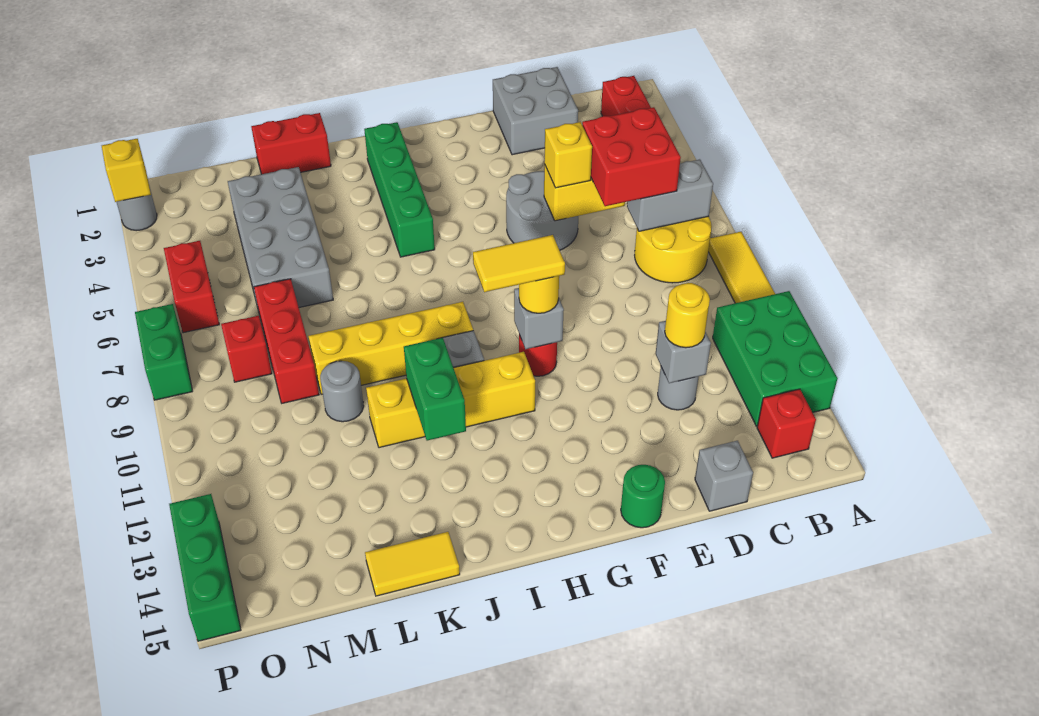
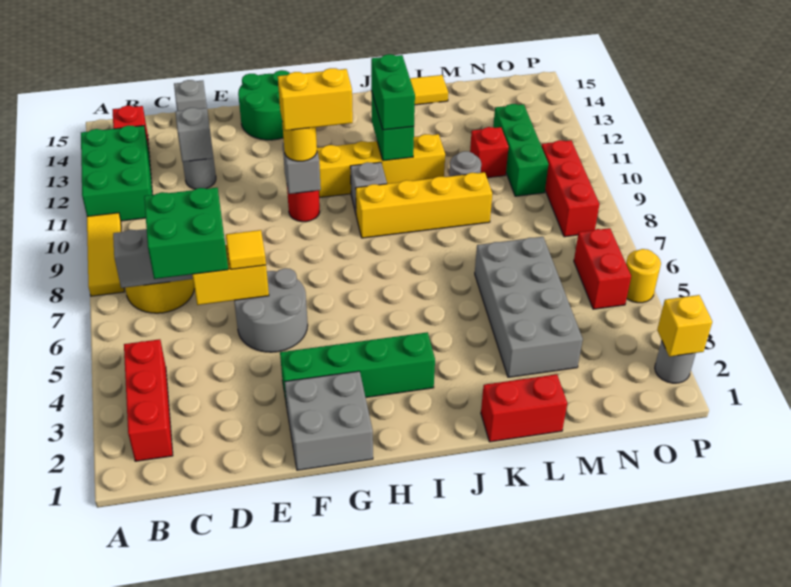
red brick C6:D7 level 3 -> green brick C6:D7 level 3
grey brick D1:E2 level 1 -> grey brick F1:G2 level 1
yellow round brick D12 level 3 -> yellow round brick P5 level 1
yellow brick E6 level 3 -> yellow tile E6 level 3
green round brick F15 level 1 -> green round brick F14:G15 level 1
yellow tile G10:H10 level 4 -> yellow brick G10:H10 level 4
green brick I2:I5 level 1 -> green brick F3:I3 level 1
red brick M7:M9 level 1 -> red brick O8:O10 level 1
red brick N8 level 1 -> red brick M11 level 1
green brick P7:P8 level 1 -> green brick J11:J12 level 3
green brick P13:P15 level 1 -> green brick N10:N12 level 1

